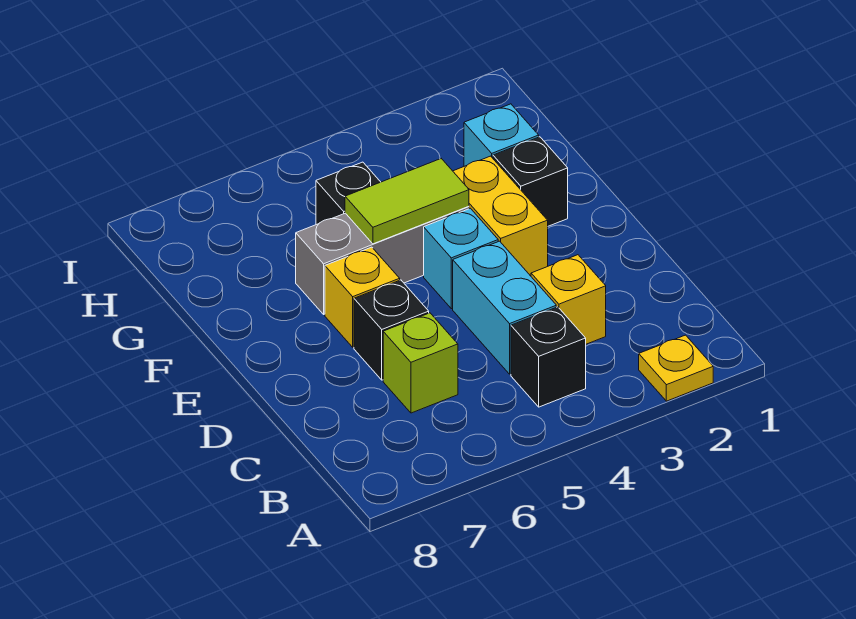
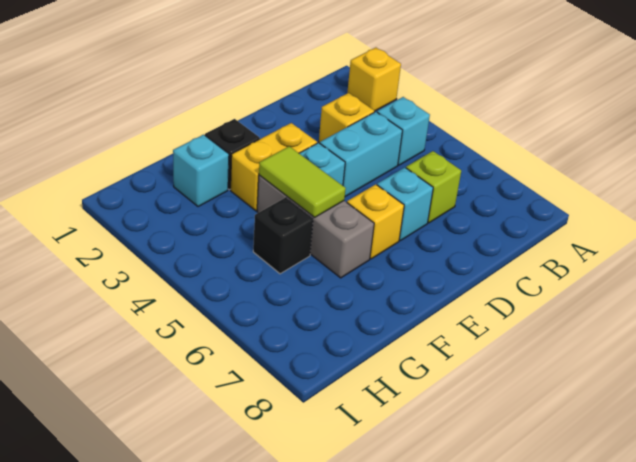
yellow plate A2 level 1 -> yellow brick A2 level 1
black brick B4 level 1 -> cyan brick B4 level 1
black brick D6 level 1 -> cyan brick D6 level 1

